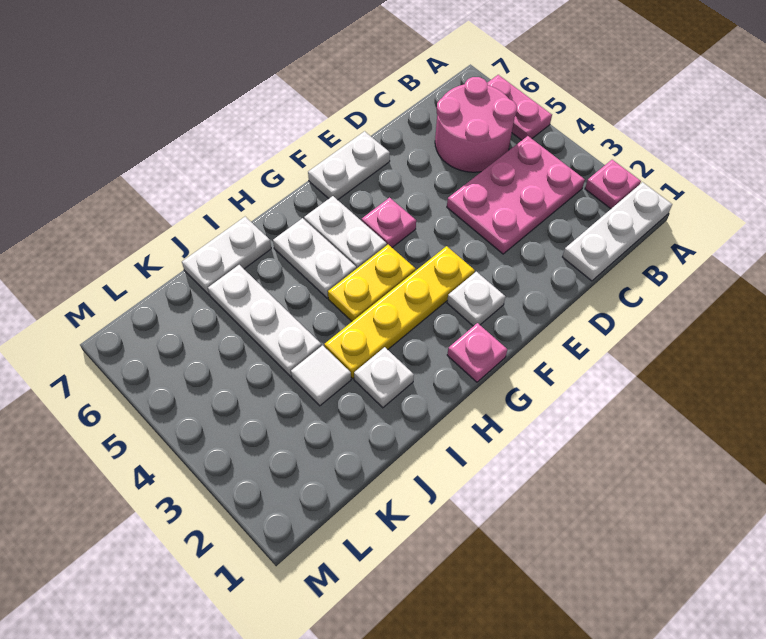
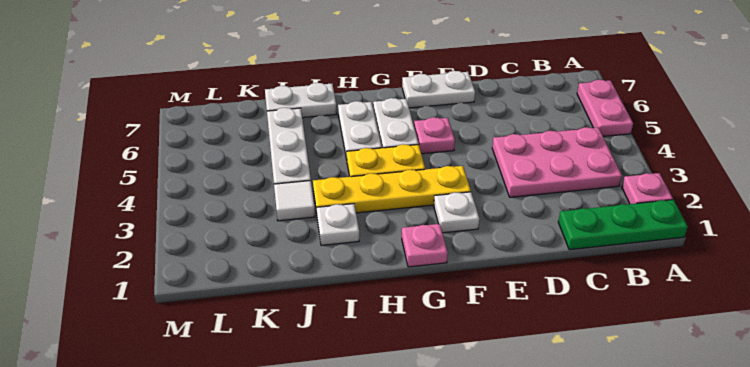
white plate A1:C1 level 1 -> green plate A1:C1 level 1
pink round brick B5:C6 level 1 -> none

